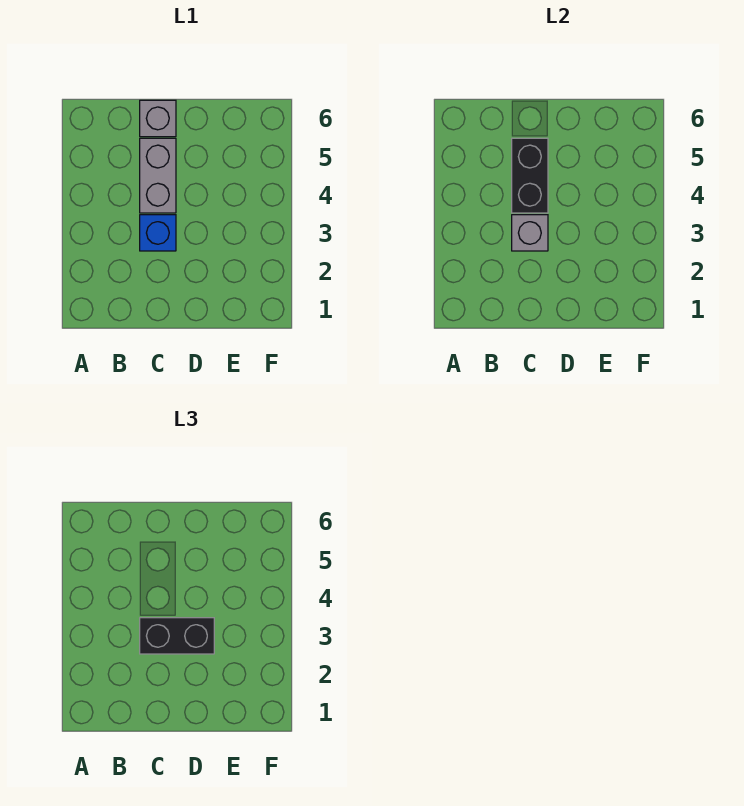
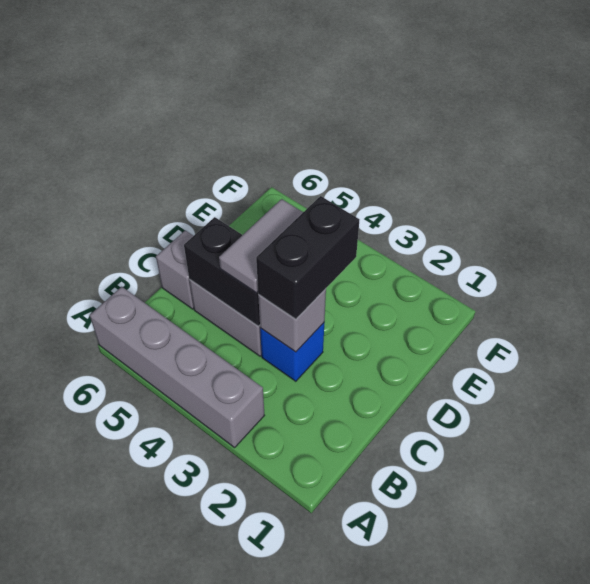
none -> grey brick A3:A6 level 1
none -> grey tile C4:D4 level 3

